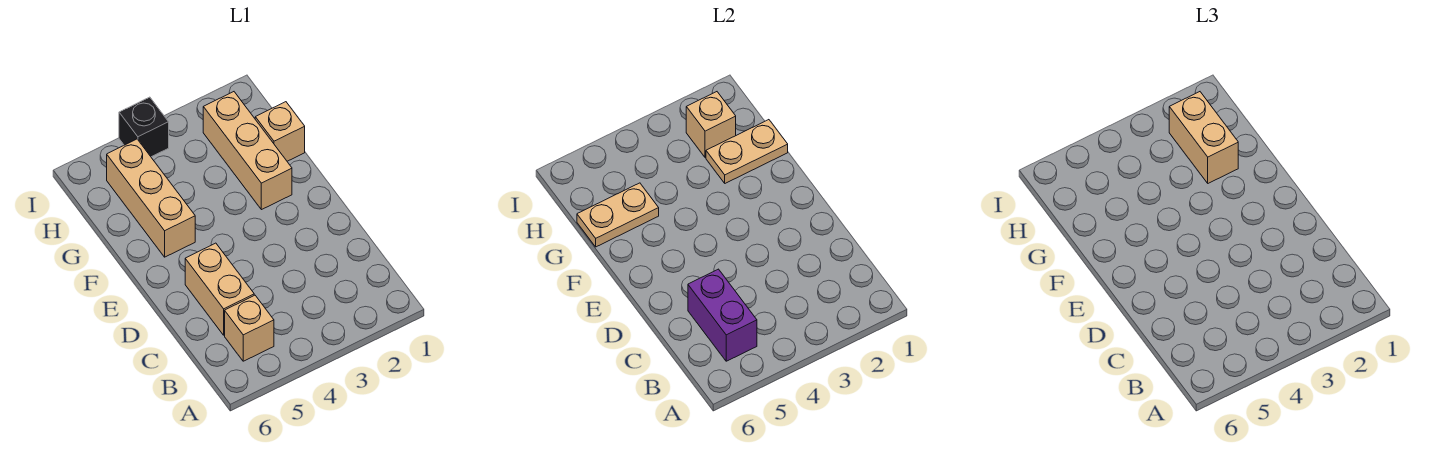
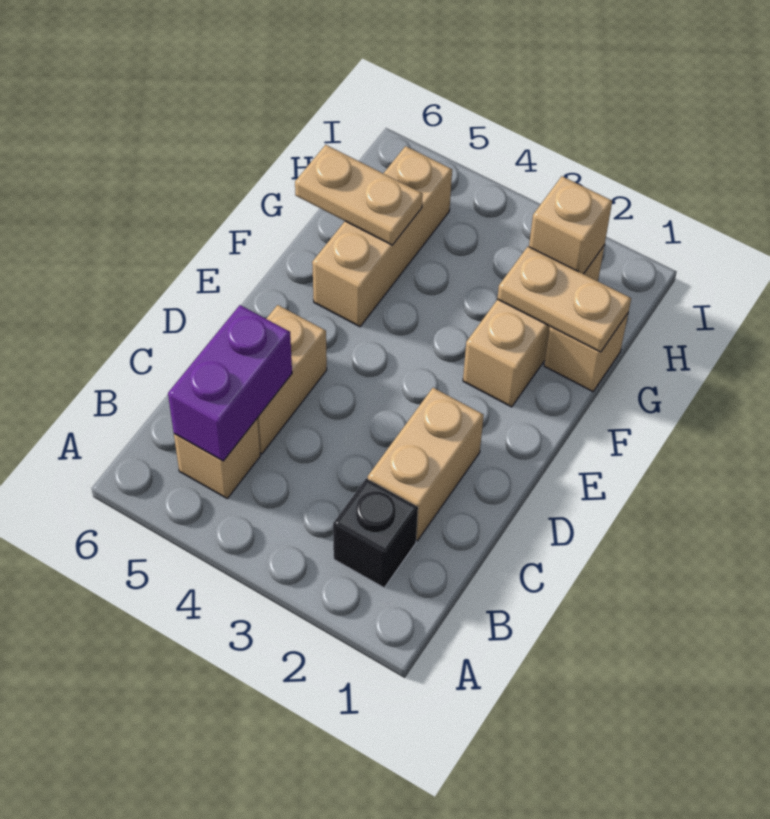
tan brick G2:H2 level 3 -> tan brick C2:D2 level 1
black brick I4 level 1 -> black brick B2 level 1

